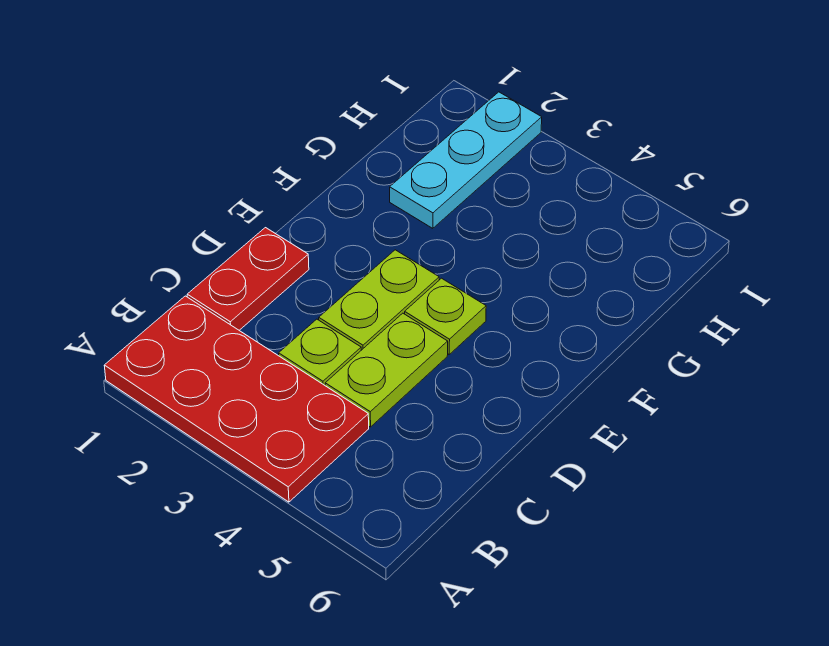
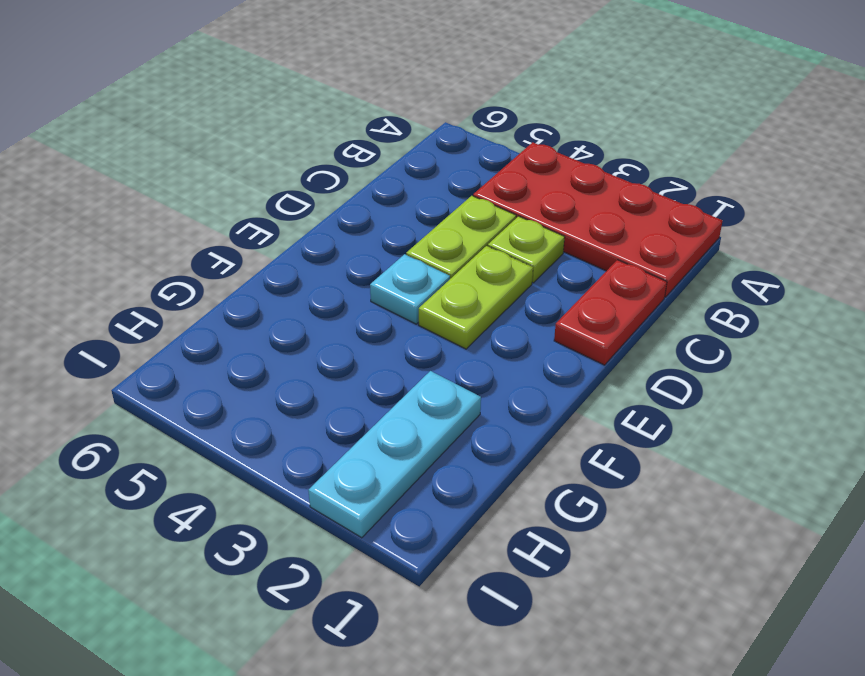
lime plate E4 level 1 -> cyan plate E4 level 1

